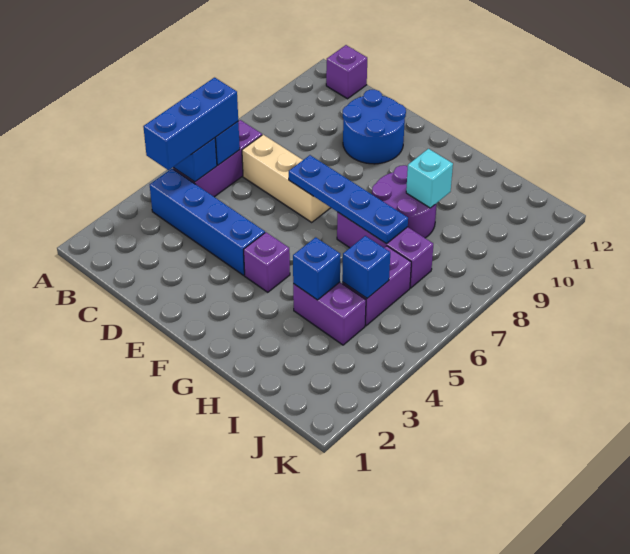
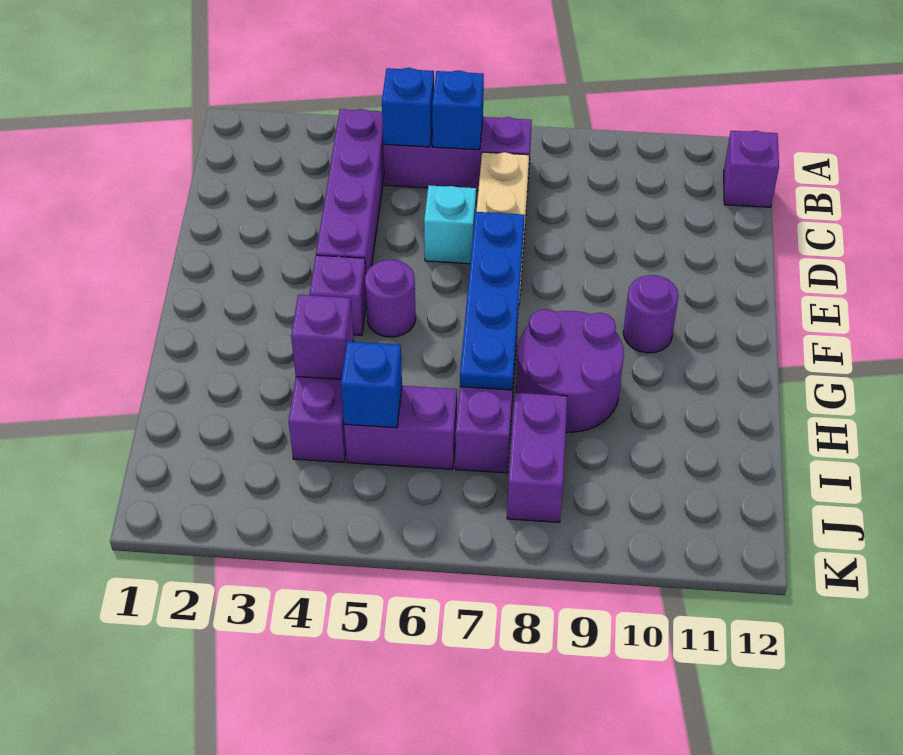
blue brick B4:E4 level 1 -> purple brick B4:E4 level 1
blue brick B4:B6 level 3 -> none
blue round brick D10:E11 level 1 -> none
none -> purple round brick F5 level 1
none -> purple round brick F10 level 1
blue brick H4 level 2 -> purple brick H4 level 2
cyan brick H9 level 2 -> cyan brick D6 level 1
none -> purple brick I8:J8 level 1

